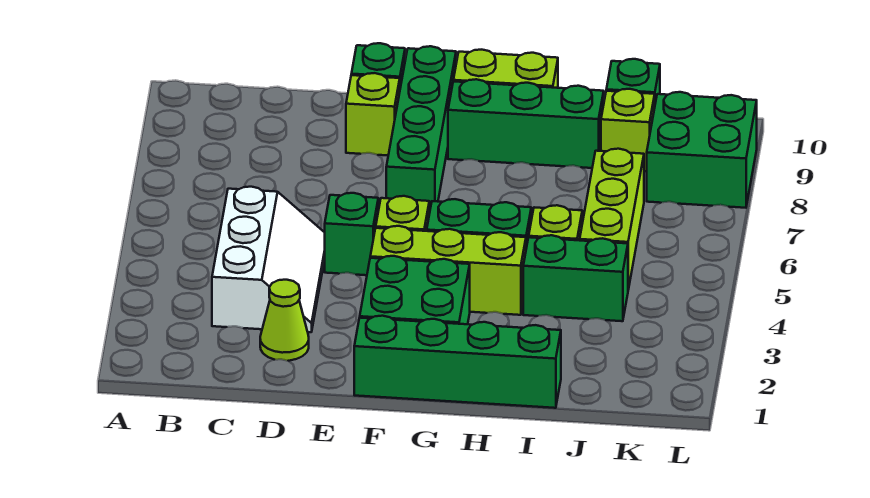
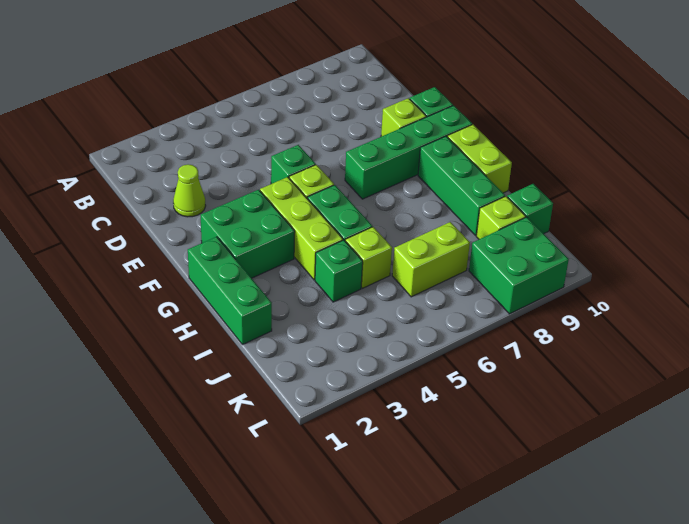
white slope C3:D5 level 1 top C -> none
green brick F1:I1 level 1 -> green brick G1:I1 level 1
green brick I4:J4 level 1 -> green brick I4 level 1
lime brick J5:J7 level 1 -> lime brick J6:J7 level 1

